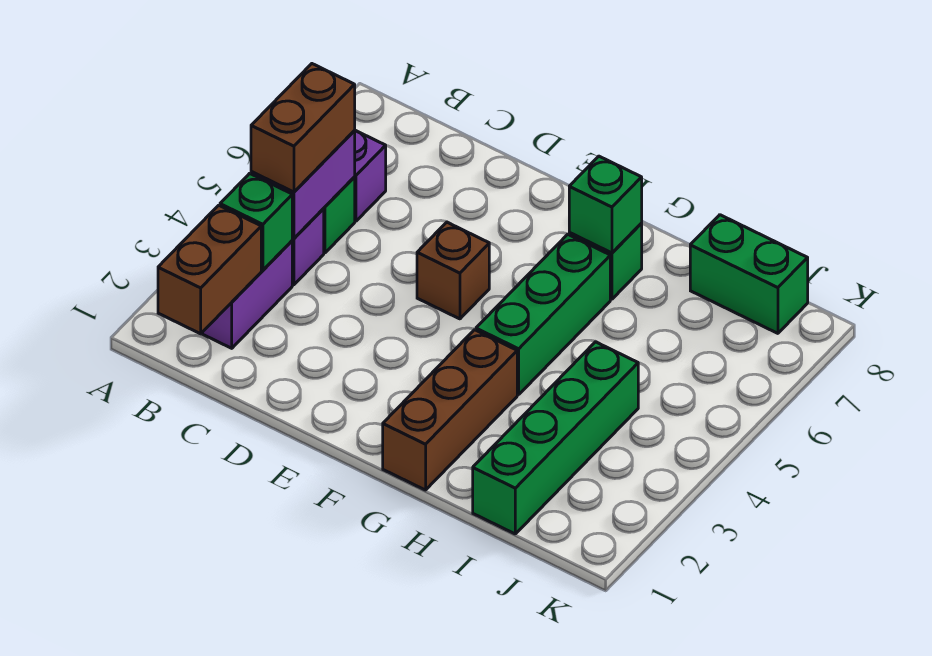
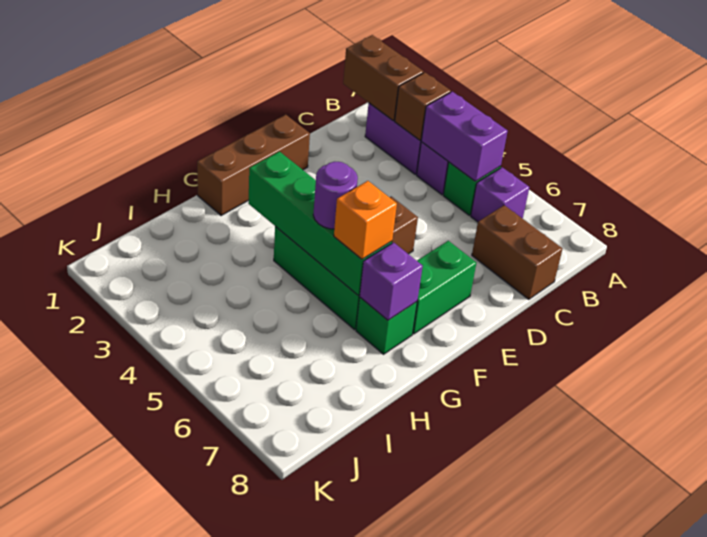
green brick B3 level 2 -> brown brick B3 level 2
brown brick B4:B5 level 3 -> brown brick C7:C8 level 1
brown brick G1:G3 level 1 -> brown brick E1:G1 level 1
none -> purple round brick G5 level 3
none -> orange brick G6 level 3
green brick G7 level 2 -> purple brick G7 level 2
green brick I1:I4 level 1 -> green brick G3:G6 level 2
green brick I8:J8 level 1 -> green brick E7:F7 level 1

